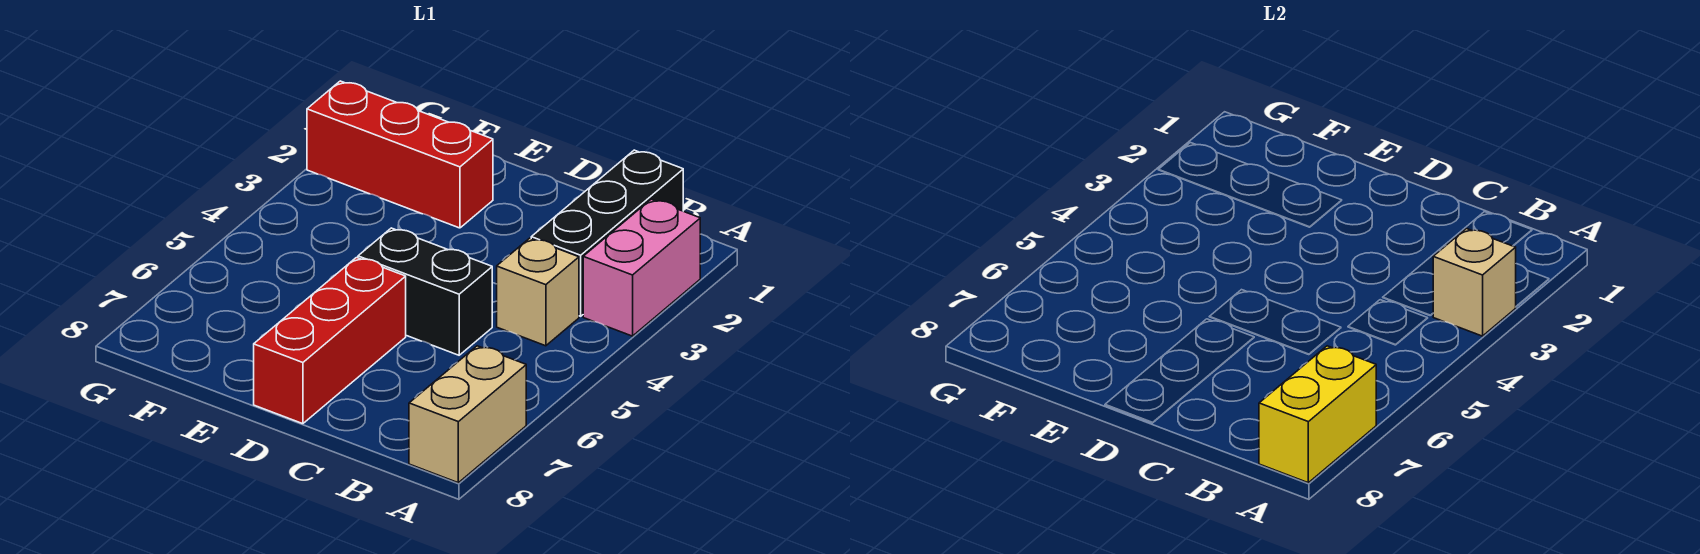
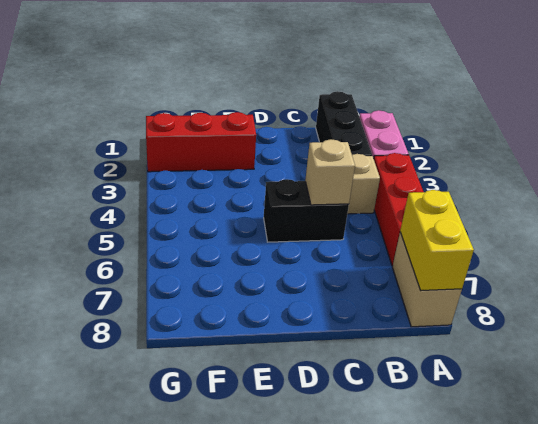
tan brick A3 level 2 -> tan brick C5 level 2
red brick D6:D8 level 1 -> red brick A4:A6 level 1

